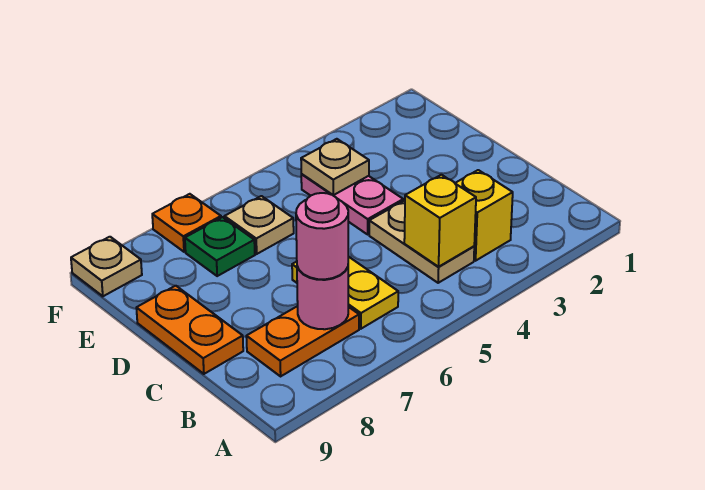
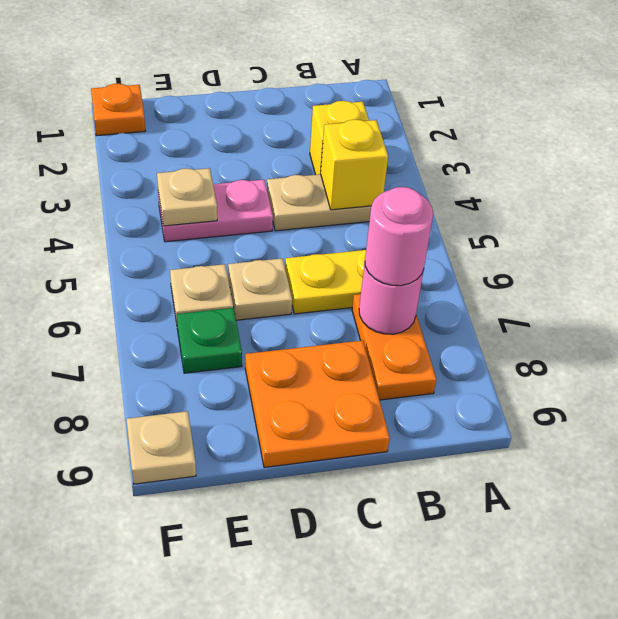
orange plate C9:D9 level 1 -> orange plate C8:D9 level 1
none -> tan plate D6 level 1
orange plate F7 level 1 -> orange plate F1 level 1

